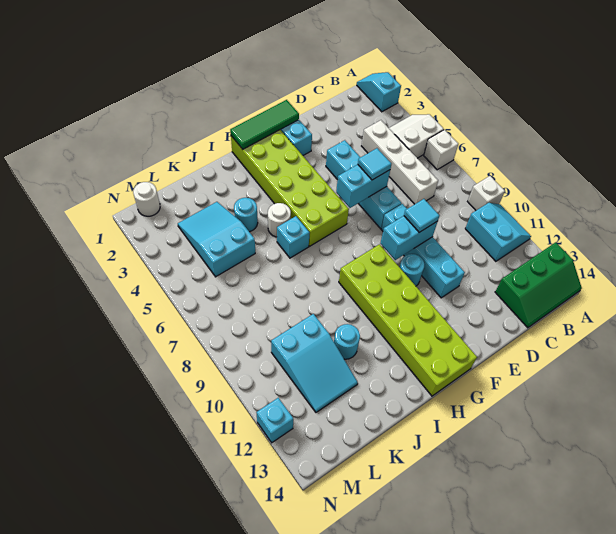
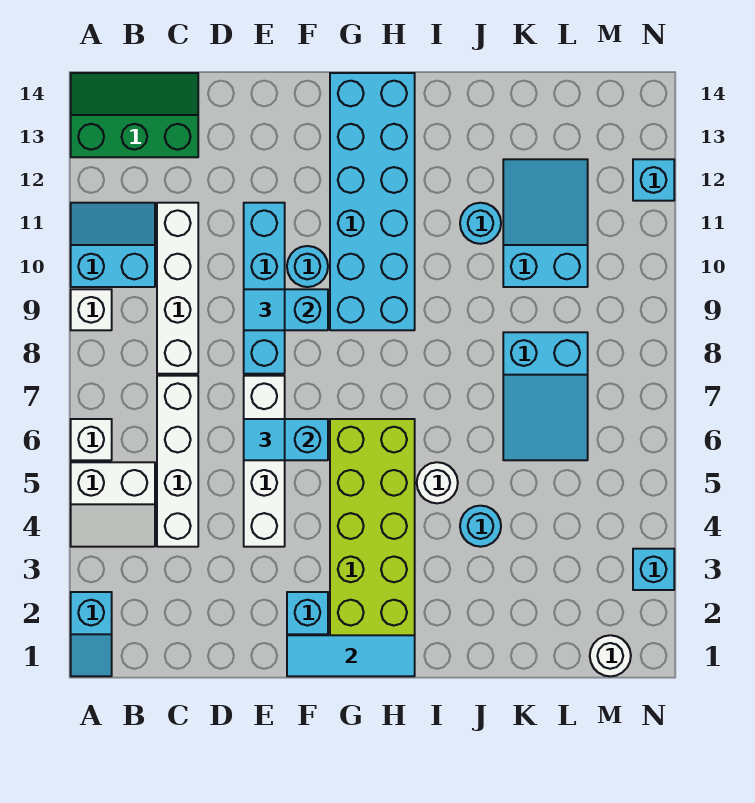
cyan slope A10:B11 level 1 top B -> cyan slope A10:B11 level 1 top 10
none -> white brick C8:C11 level 1
cyan brick E4:E7 level 1 -> white brick E4:E7 level 1
green tile F1:H1 level 2 -> cyan tile F1:H1 level 2
lime brick G9:H14 level 1 -> cyan brick G9:H14 level 1
cyan brick I6 level 1 -> cyan brick N3 level 1
cyan slope K3:L5 level 1 top 5 -> cyan slope K6:L8 level 1 top 8

